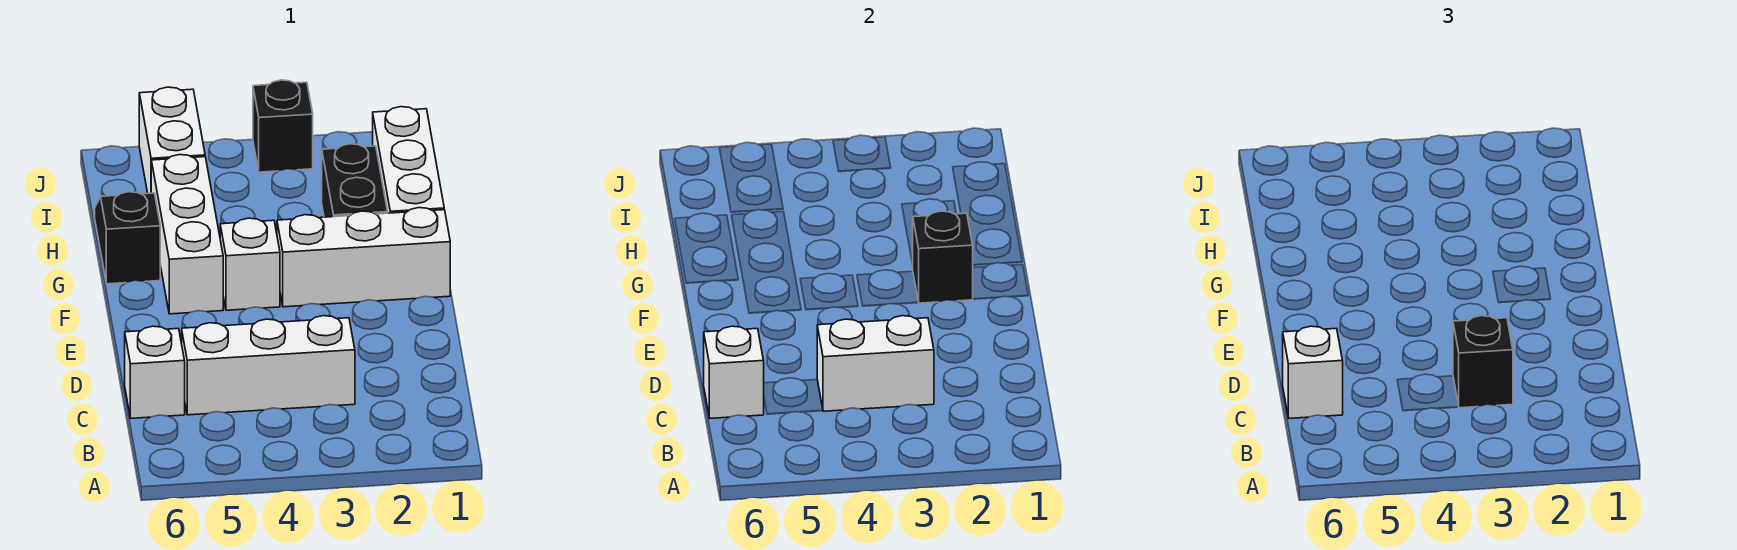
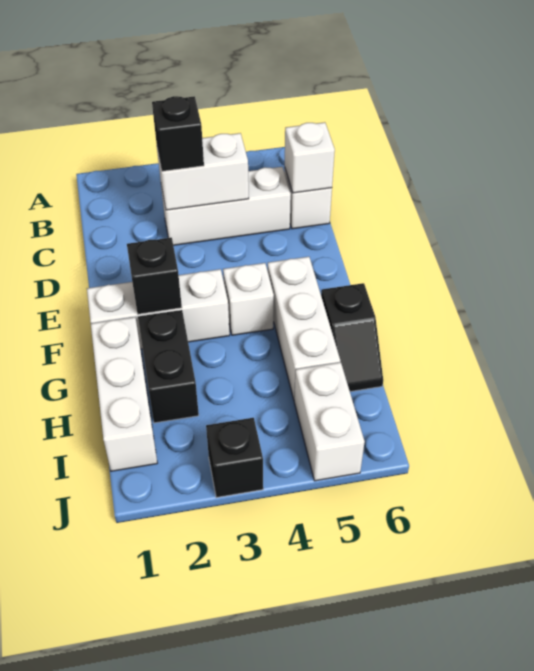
white brick C6 level 3 -> none

